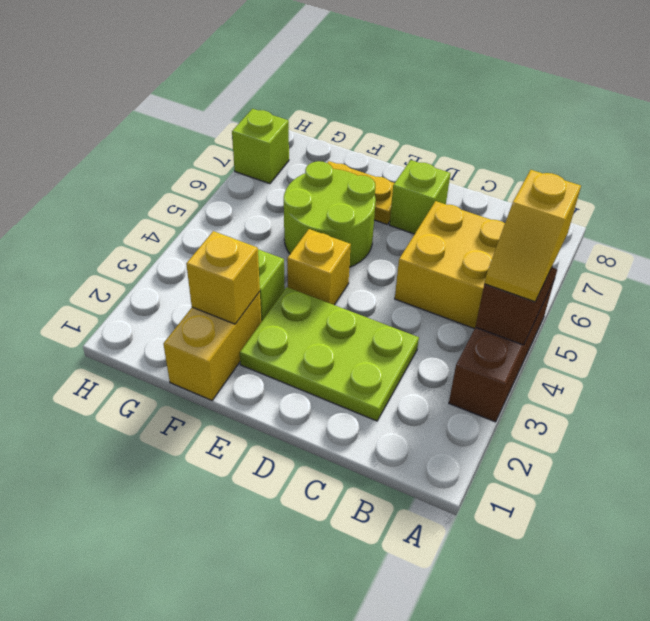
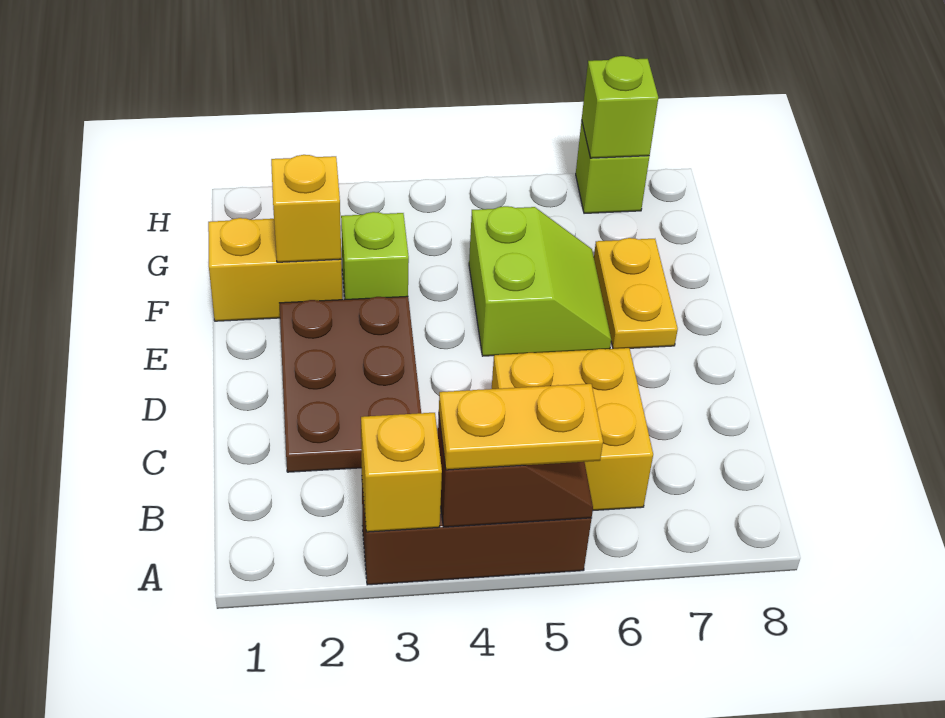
yellow slope A4:A5 level 3 top 5 -> yellow plate A4:A5 level 3
lime plate C2:E3 level 1 -> brown plate C2:E3 level 1
lime brick D7 level 1 -> lime brick H7 level 2
yellow brick E4 level 1 -> yellow brick A3 level 2
lime round brick E5:F6 level 1 -> lime slope E5:F6 level 1 top 5

